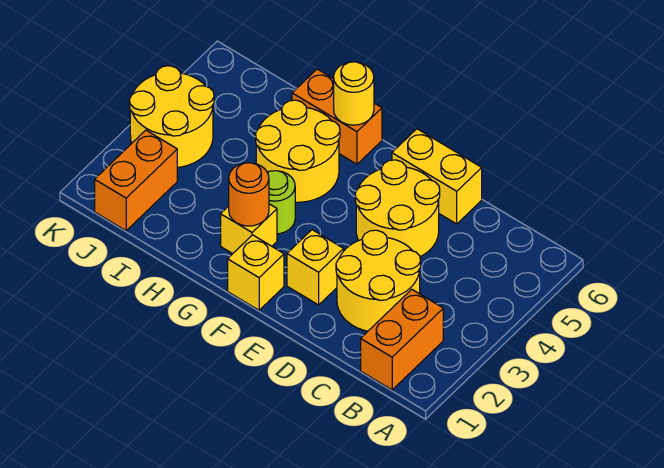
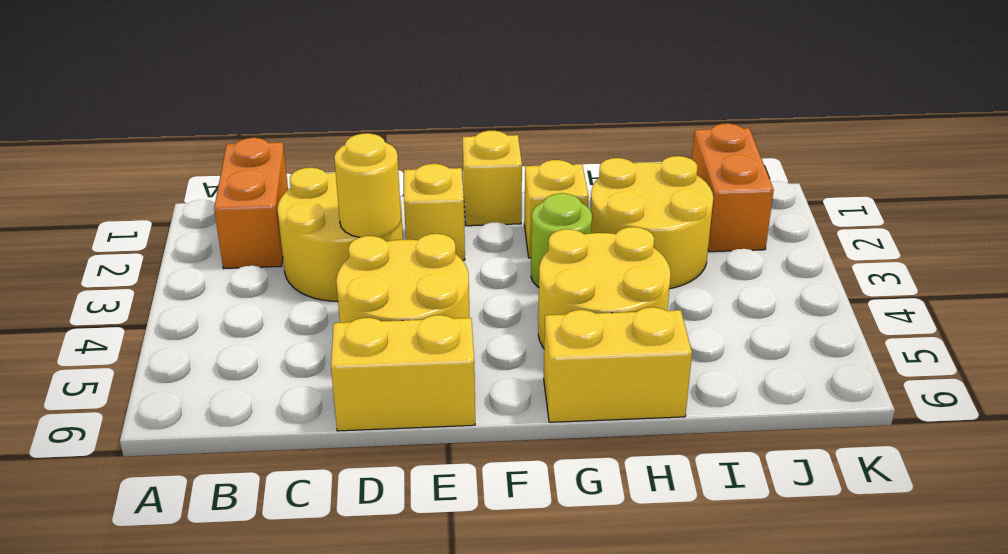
orange round brick G2 level 2 -> none
orange brick G6:H6 level 1 -> yellow brick G6:H6 level 1
yellow round brick G6 level 2 -> yellow round brick D3 level 2
yellow round brick J3:K4 level 1 -> yellow round brick H2:I3 level 1

